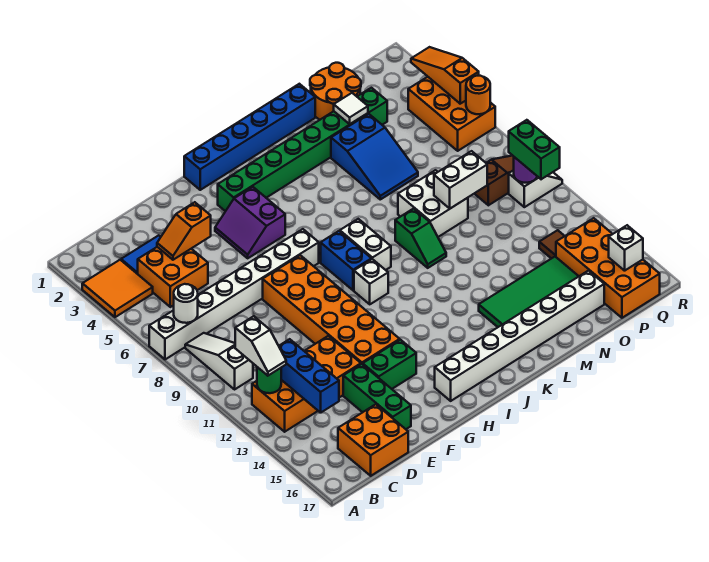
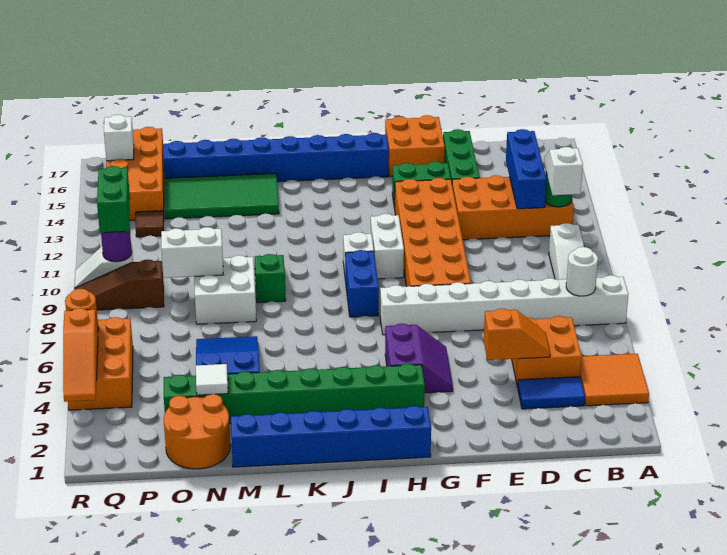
orange brick C16:D17 level 1 -> orange brick F16:G17 level 1
white brick H16:O16 level 1 -> blue brick H16:O16 level 1
white brick J8:J9 level 1 -> white brick H10:H11 level 1

